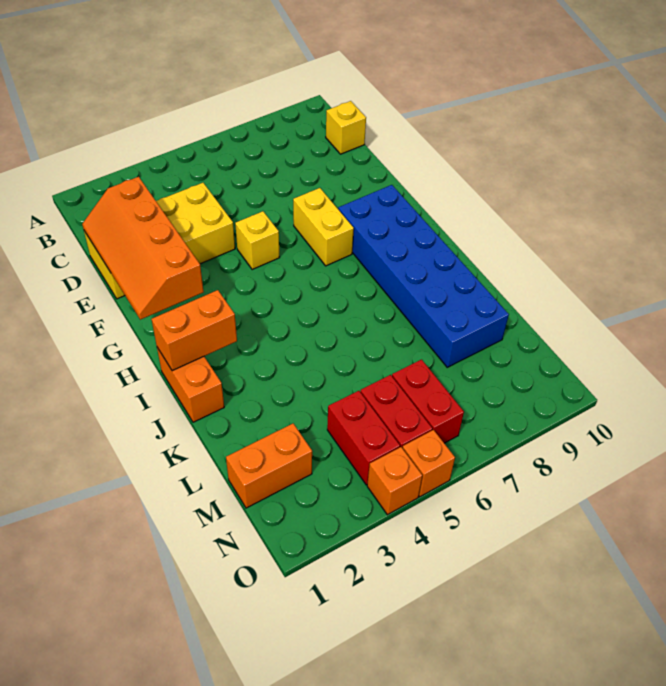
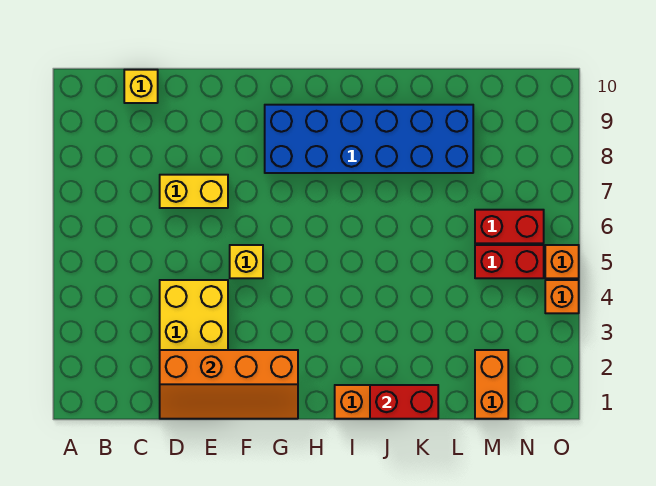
yellow brick F7:G7 level 1 -> yellow brick D7:E7 level 1
orange brick I1:I2 level 2 -> none
red brick M4:N4 level 1 -> red brick J1:K1 level 2

